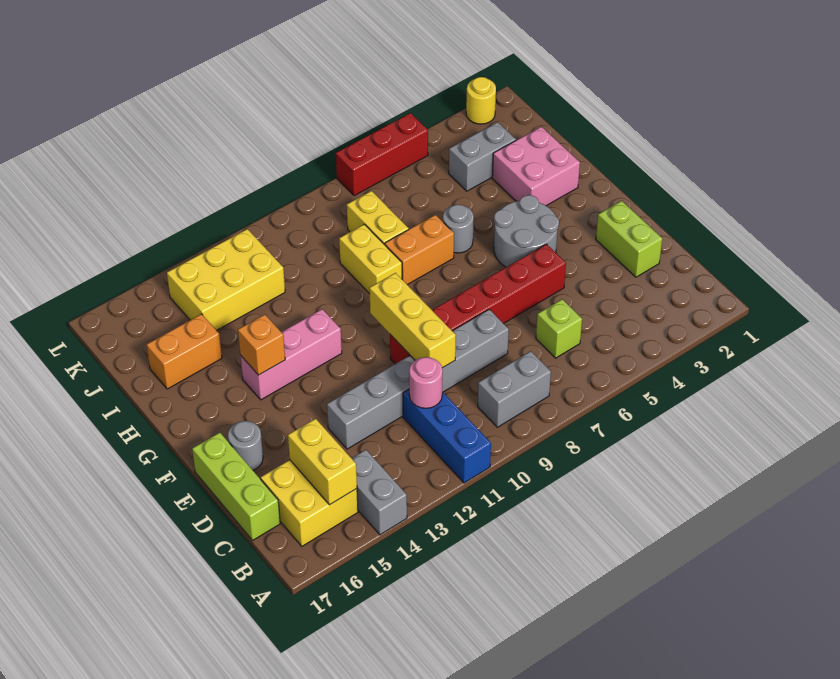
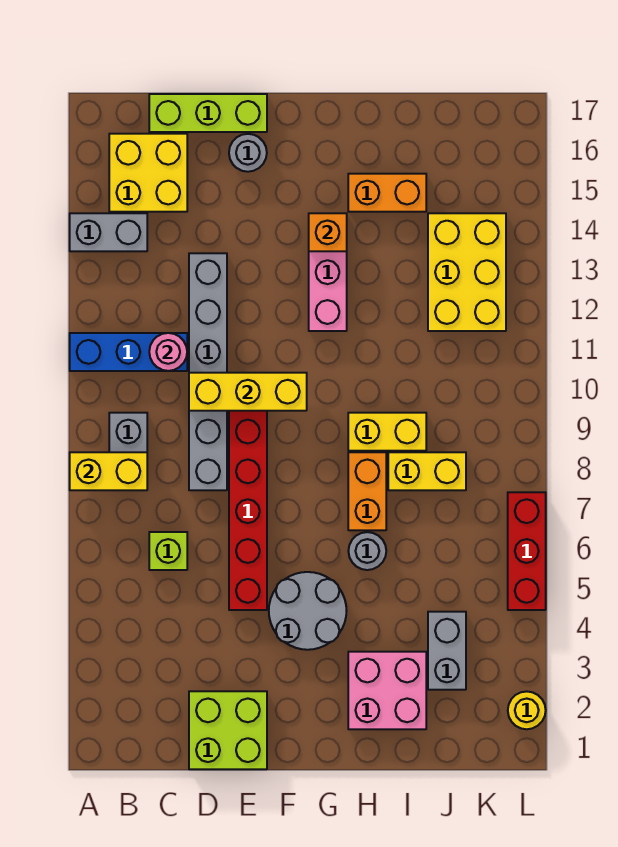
yellow brick B15:C15 level 2 -> yellow brick A8:B8 level 2
lime brick D2:E2 level 1 -> lime brick D1:E2 level 1
orange brick I15:I16 level 1 -> orange brick H15:I15 level 1

